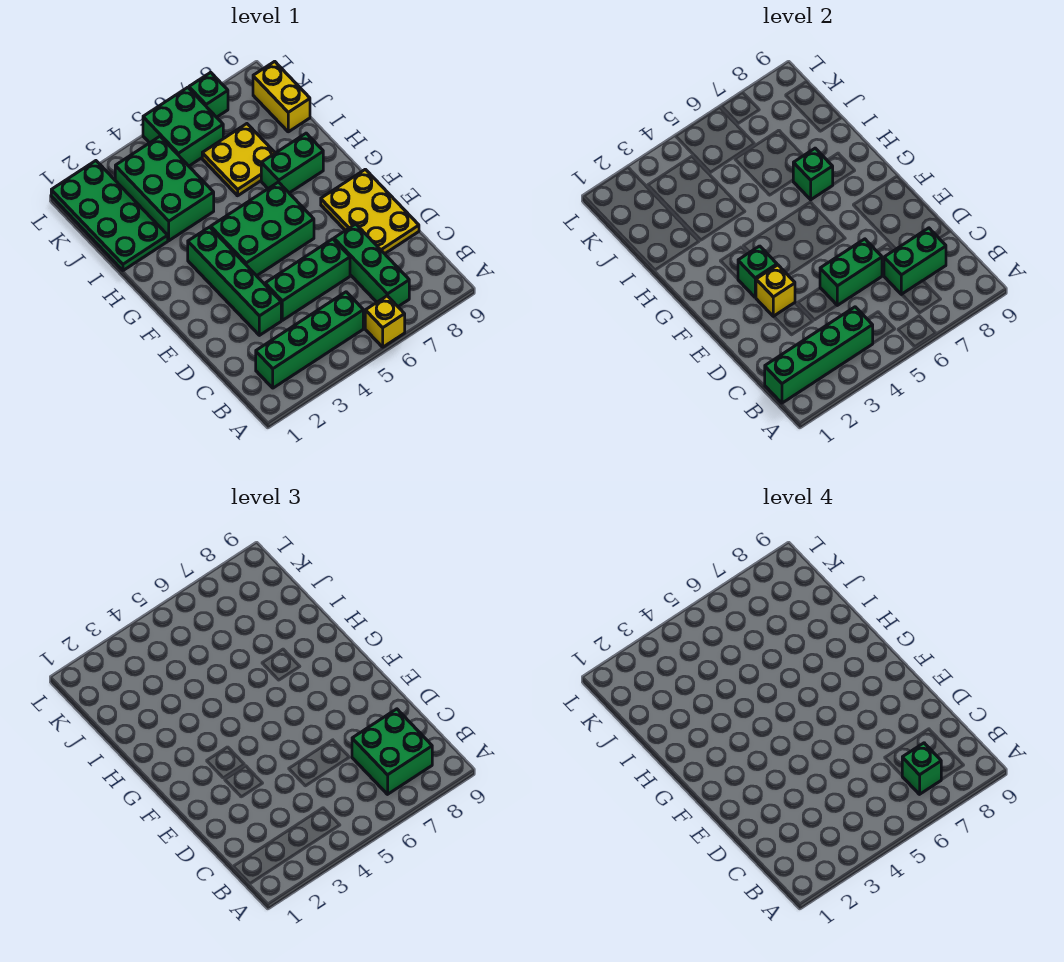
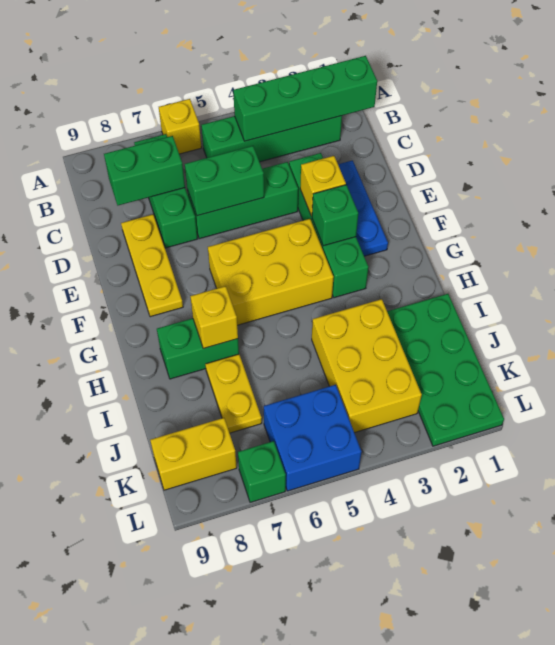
green brick B7:C8 level 3 -> none
green brick B7 level 4 -> none
none -> blue plate D2:F2 level 1
yellow plate D8:F9 level 1 -> yellow plate D8:F8 level 1
green brick F4:G6 level 1 -> yellow brick F4:G6 level 1
green brick H7 level 2 -> yellow brick H7 level 2
green brick I3:K4 level 1 -> yellow brick I3:K4 level 1
yellow plate I6:J7 level 1 -> yellow plate I7:J7 level 1
yellow brick J9:K9 level 1 -> yellow brick K8:K9 level 1
green brick K5:L6 level 1 -> blue brick K5:L6 level 1

